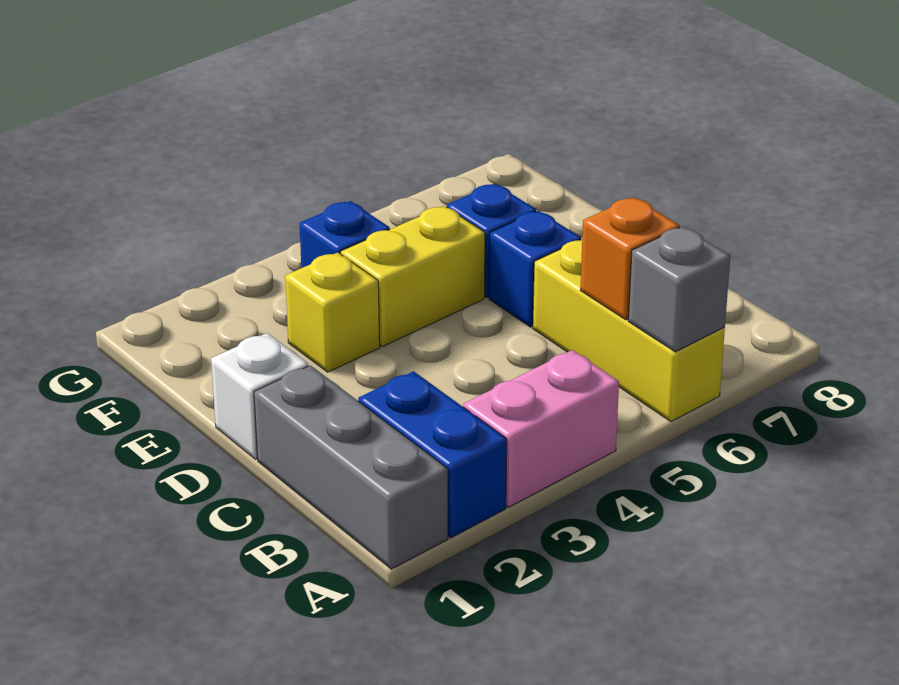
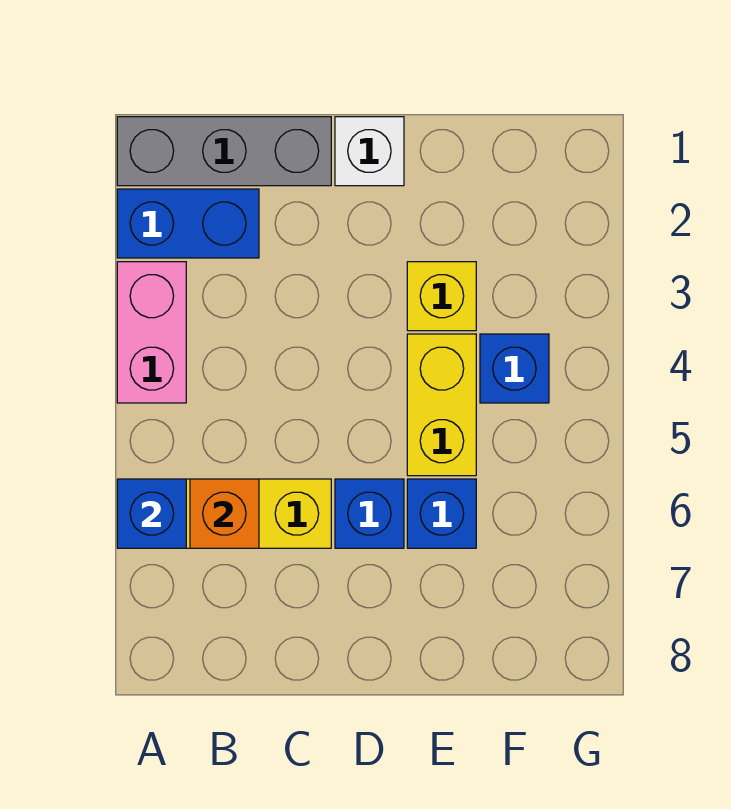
grey brick A6 level 2 -> blue brick A6 level 2

